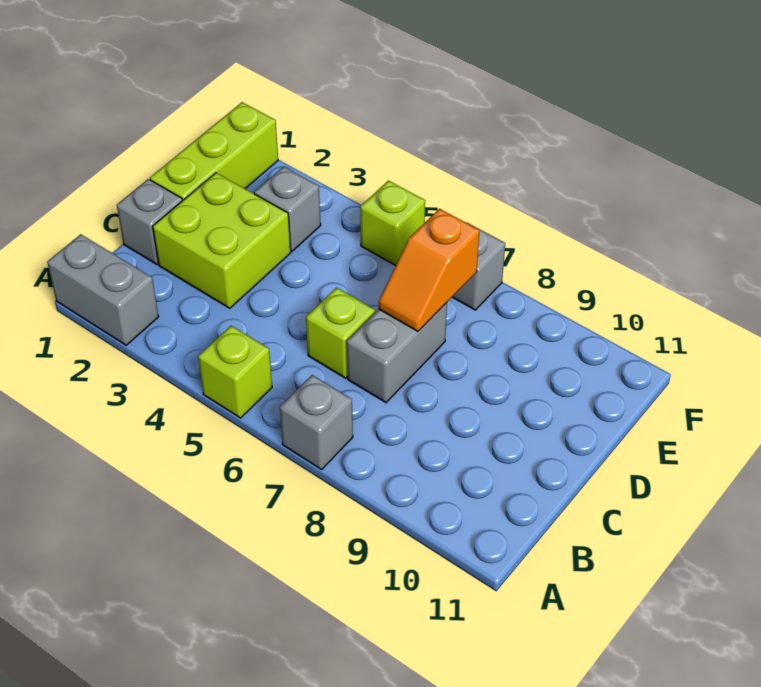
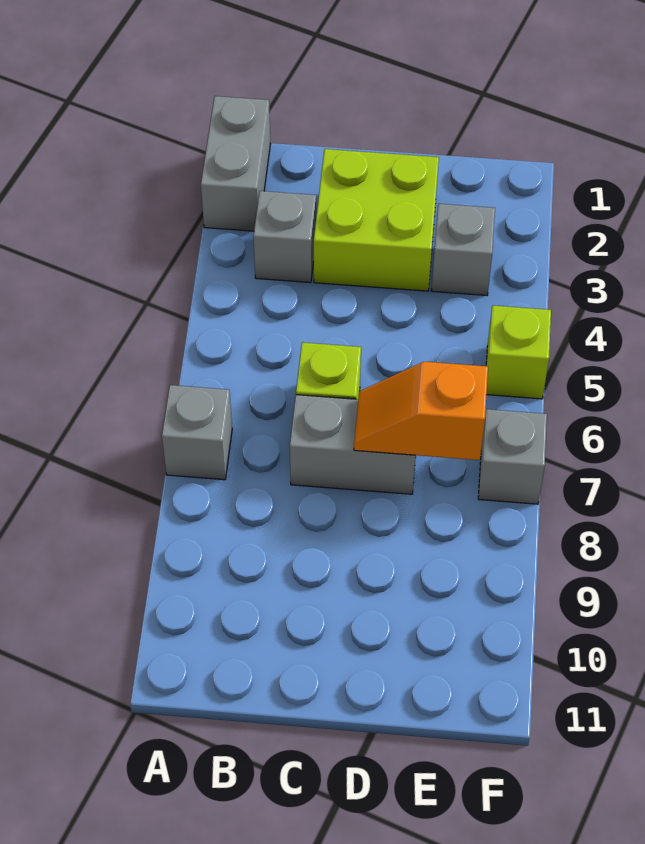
lime brick A5 level 1 -> none
grey brick C1 level 1 -> grey brick B3 level 1
lime brick D1:F1 level 1 -> none

